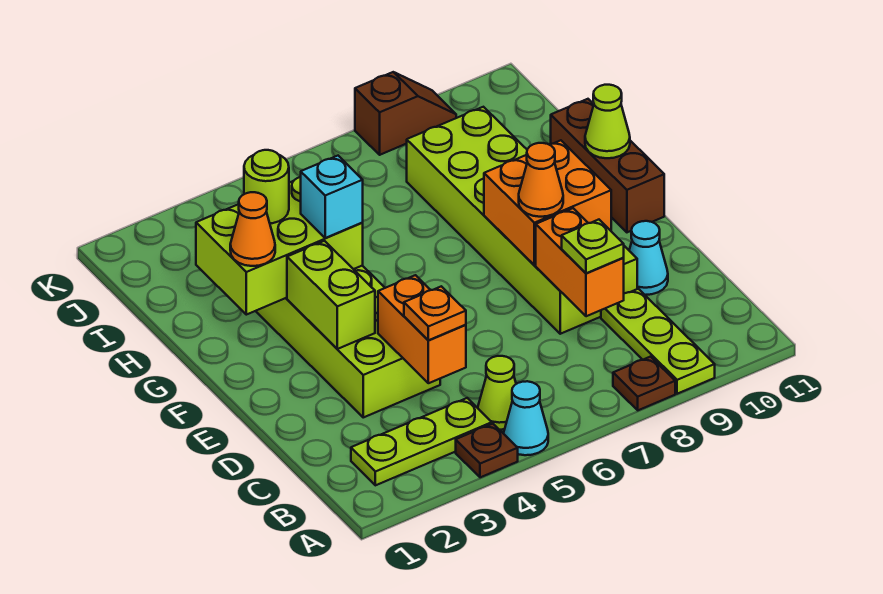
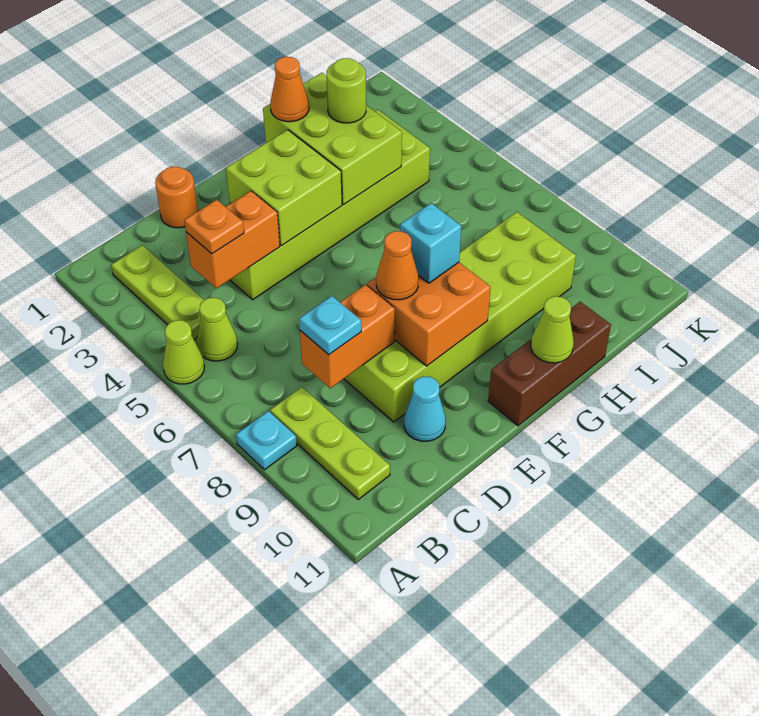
brown plate A4 level 1 -> none
cyan cone A5 level 1 -> lime cone A5 level 1
brown plate A8 level 1 -> cyan plate A8 level 1
lime plate A9:C9 level 1 -> lime plate B8:B10 level 1
lime plate C8 level 3 -> cyan plate C8 level 3
none -> orange round brick D1 level 1
lime brick E3:F3 level 2 -> lime brick E3:F4 level 2
cyan brick G4 level 3 -> cyan brick F8 level 3
brown slope K8:K9 level 1 top 8 -> none

